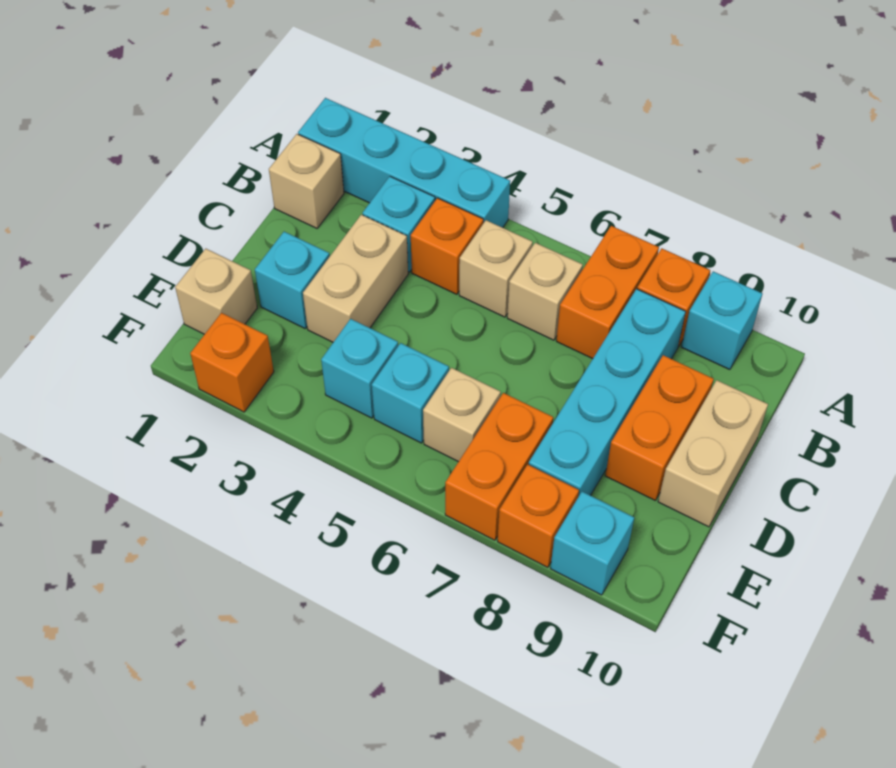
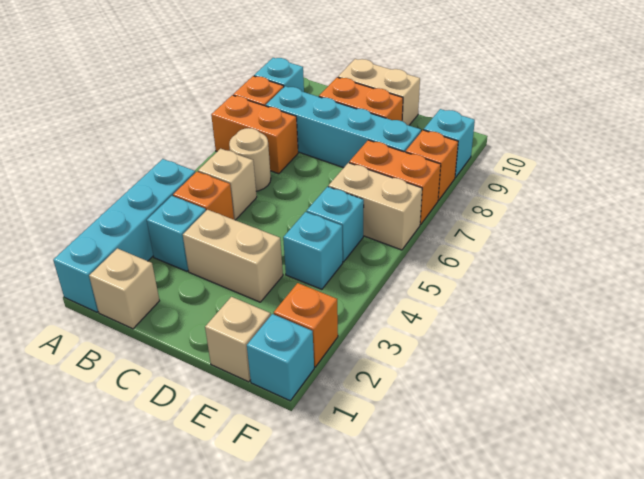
tan brick B6 level 1 -> tan round brick B6 level 1
cyan brick D2 level 1 -> cyan brick F1 level 1
tan brick E6 level 1 -> tan brick E6:F6 level 1

